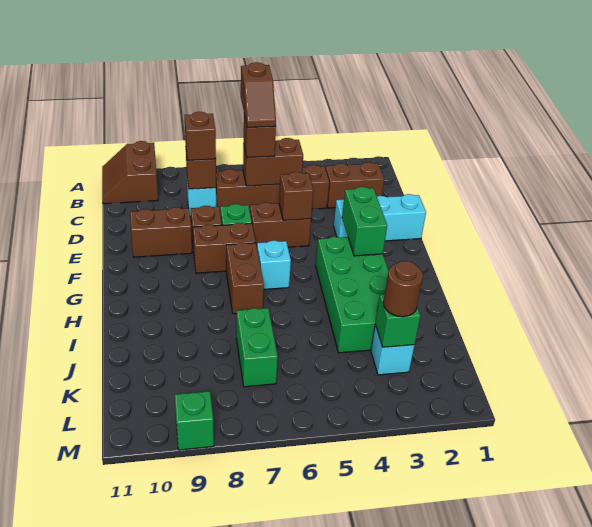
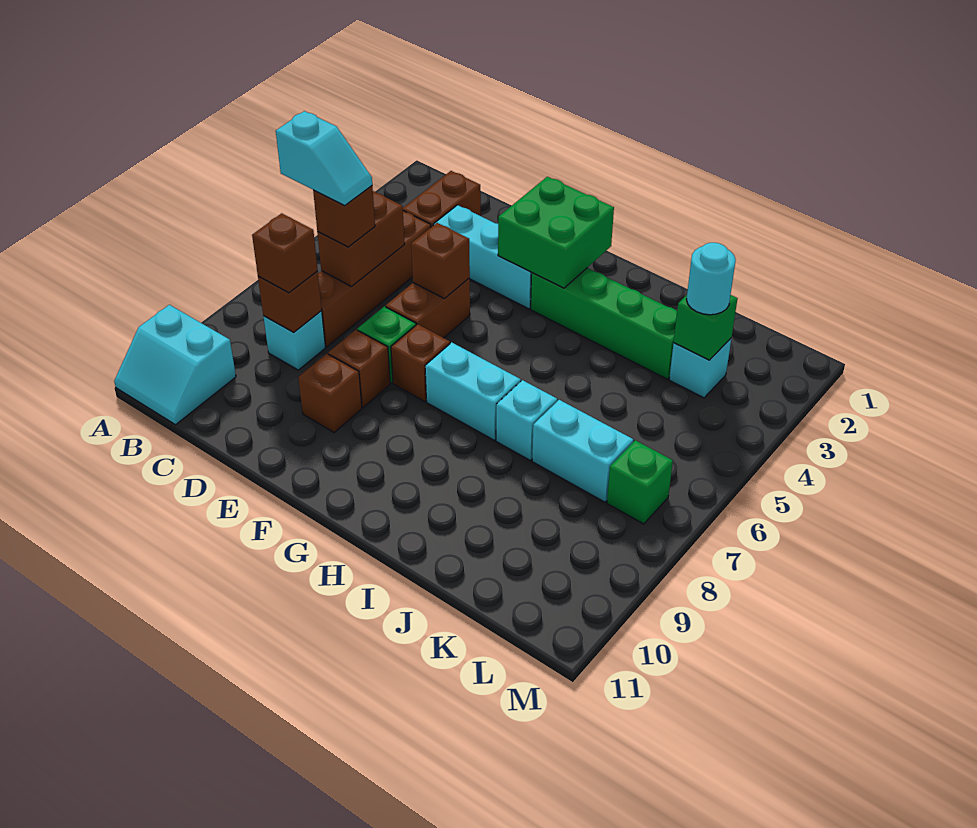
brown slope A10:B11 level 1 top 10 -> cyan slope A10:B11 level 1 top 10
brown slope B6:C6 level 4 top B -> cyan slope B6:C6 level 4 top B
cyan brick E1:E3 level 1 -> cyan brick D3:F3 level 1
brown brick E9:E10 level 1 -> brown brick E9 level 1
green brick F3:G3 level 2 -> green brick F2:G3 level 2
brown brick F7:F8 level 1 -> brown brick F7 level 1
green brick G3:J4 level 1 -> green brick G3:J3 level 1
cyan brick G6 level 1 -> cyan brick I7 level 1
brown brick G7:H7 level 1 -> cyan brick G7:H7 level 1
green brick J7:K7 level 1 -> cyan brick J7:K7 level 1
brown round brick K3 level 3 -> cyan round brick K3 level 3
green brick M9 level 1 -> green brick L7 level 1

